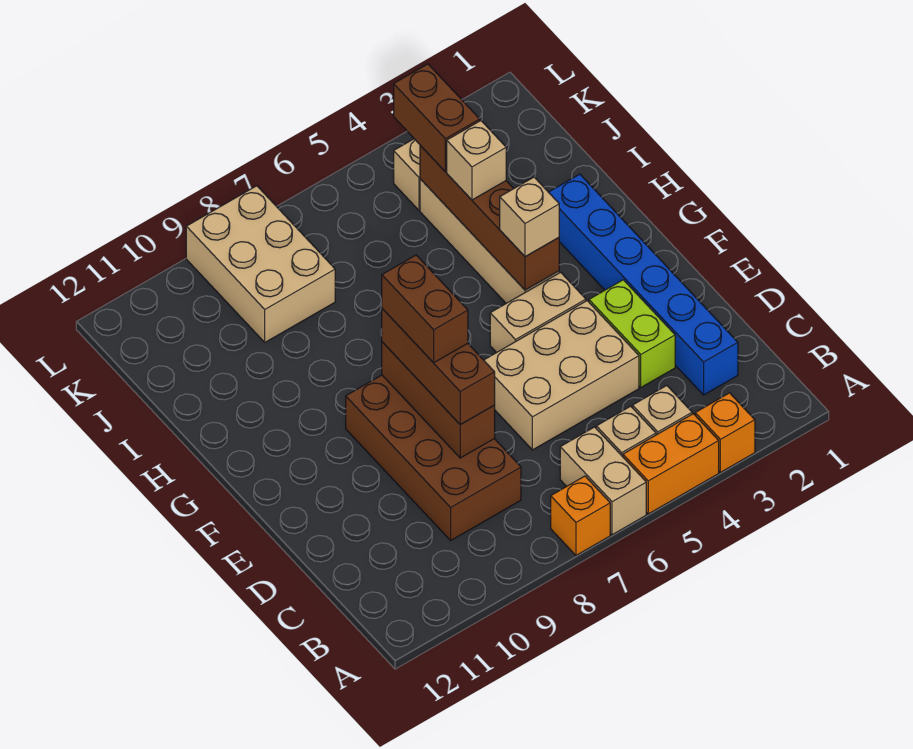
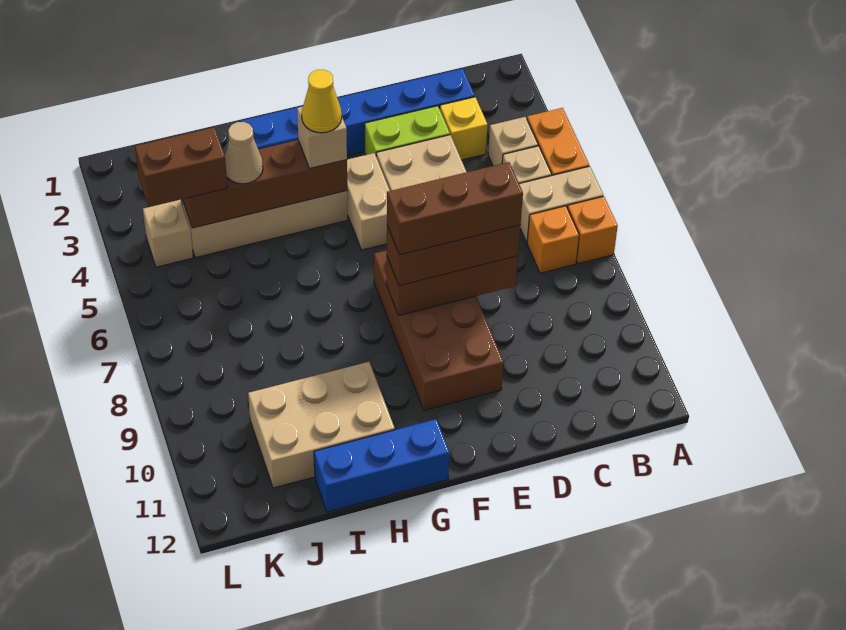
orange brick A3 level 1 -> orange brick B7 level 1
none -> yellow brick C3 level 1
brown brick C8:F9 level 1 -> brown brick E7:F10 level 1
brown brick E8:F8 level 4 -> brown brick D8:F8 level 4
none -> yellow cone G4 level 4
none -> blue brick G12:I12 level 1
tan brick I4 level 3 -> tan cone I4 level 3
tan brick J8:L9 level 1 -> tan brick H10:J11 level 1

